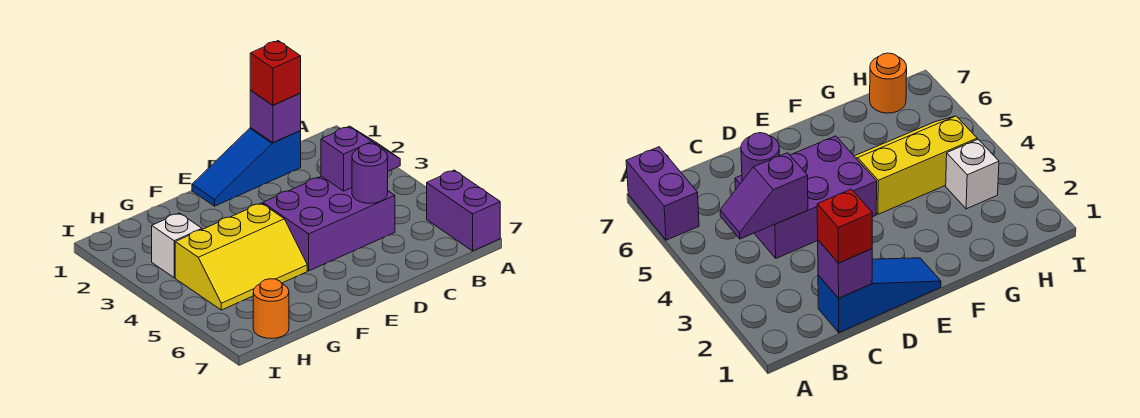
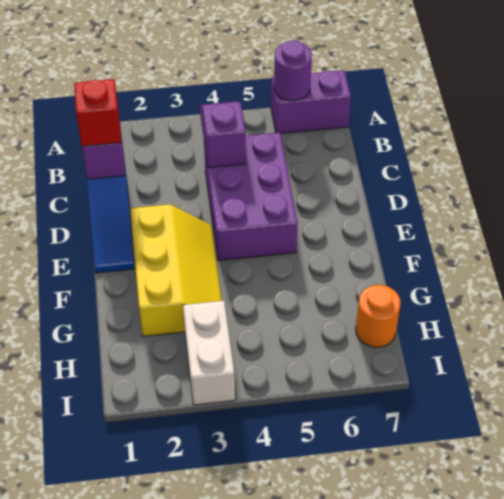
purple round brick C5 level 2 -> purple round brick A6 level 2
yellow slope F4:H5 level 1 top 4 -> yellow slope E2:G3 level 1 top 2
white brick H3 level 1 -> white brick H3:I3 level 1

